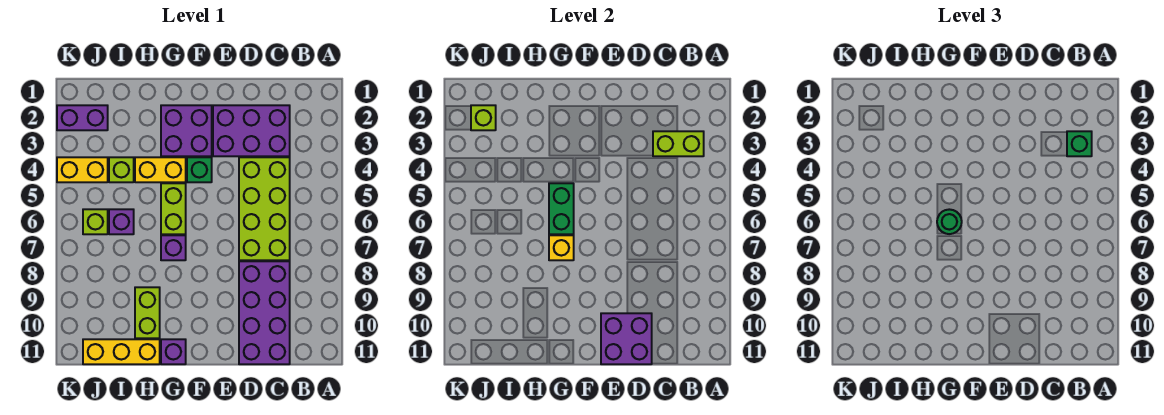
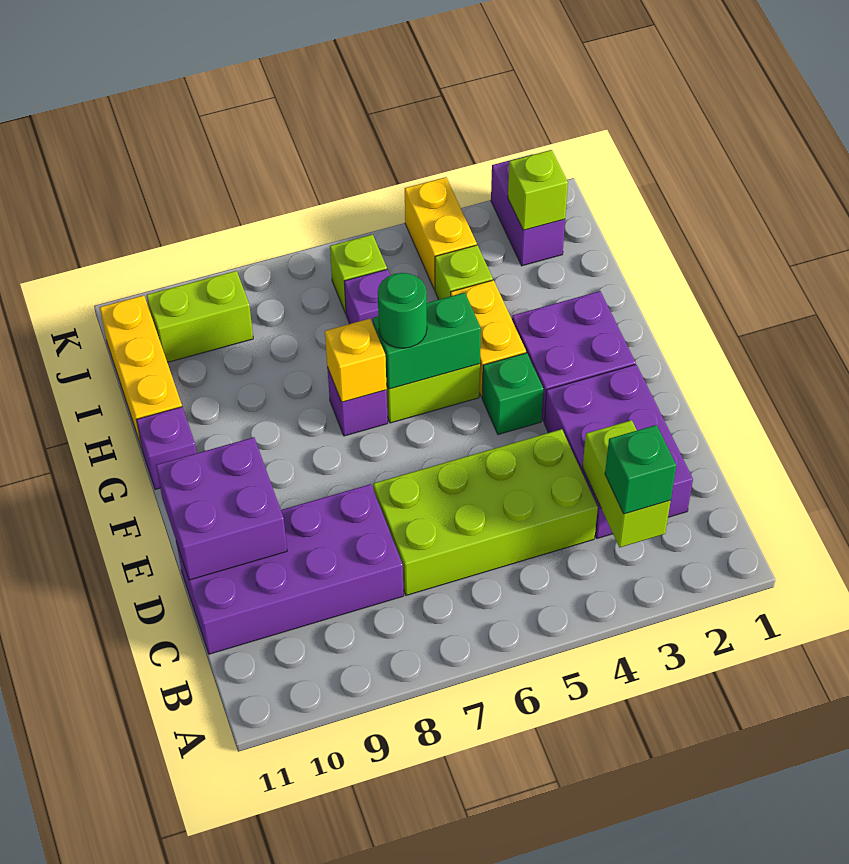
lime brick H9:H10 level 1 -> lime brick J9:J10 level 1

